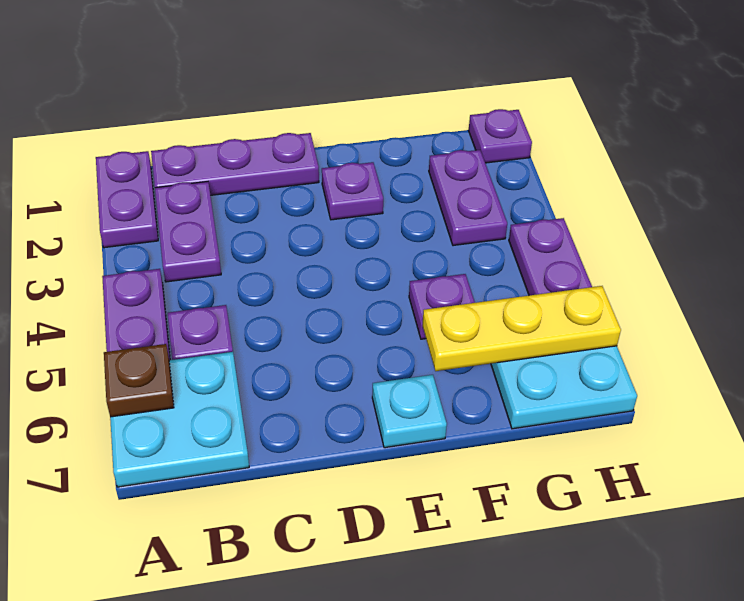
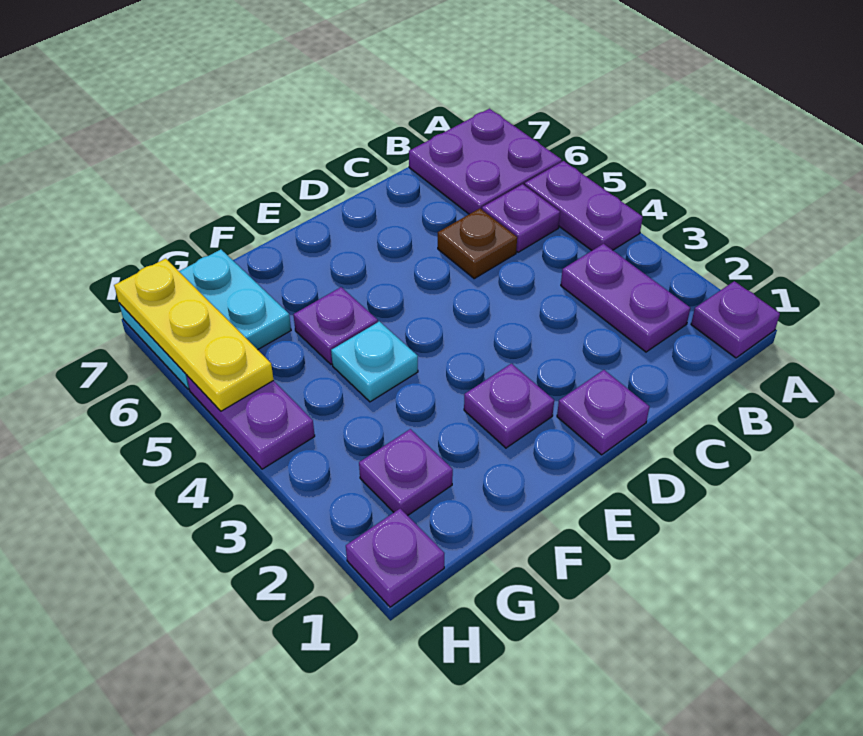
purple plate A1:A2 level 1 -> purple plate A1 level 1
cyan plate A6:B7 level 1 -> purple plate A6:B7 level 1
brown plate A6 level 2 -> brown plate C5 level 1
purple plate B1:D1 level 1 -> purple plate D1 level 1
cyan plate E7 level 1 -> cyan plate F4 level 1
yellow plate F6:H6 level 2 -> yellow plate H5:H7 level 2
purple plate G2:G3 level 1 -> purple plate G2 level 1

